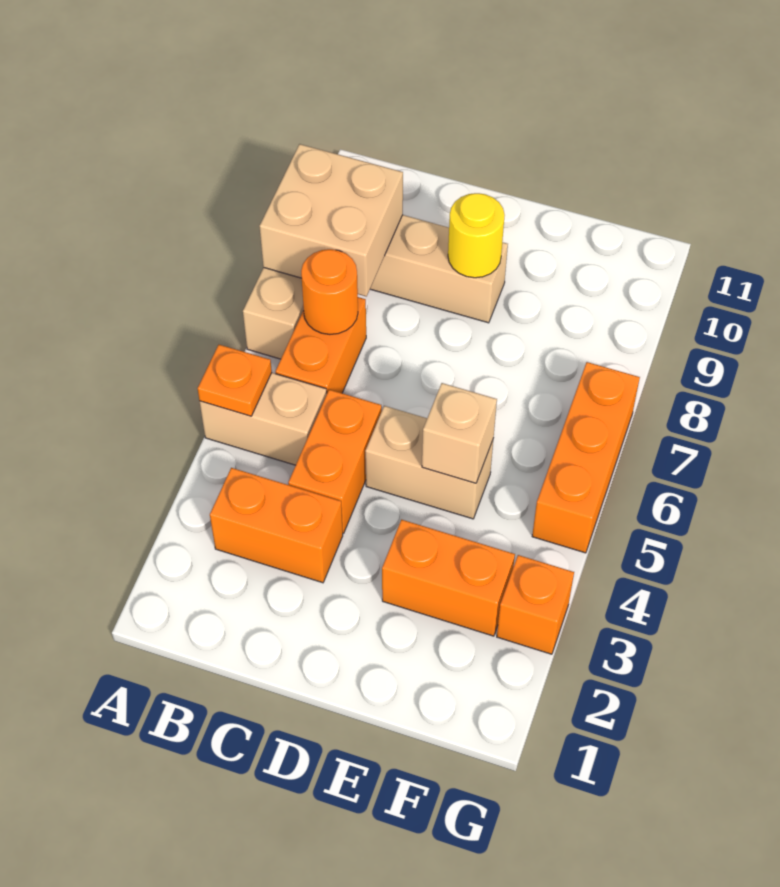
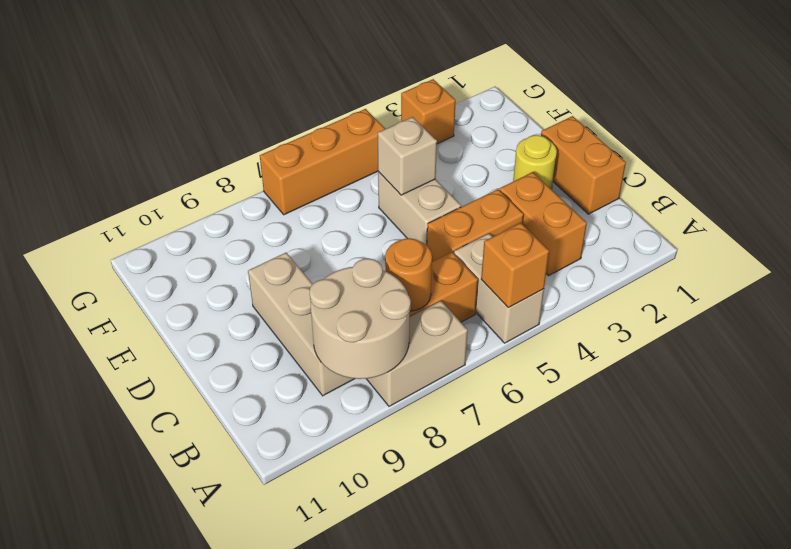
orange plate A5 level 2 -> orange brick A5 level 2
tan brick A8:B9 level 2 -> tan round brick A8:B9 level 2
yellow round brick D9 level 2 -> yellow round brick D2 level 1
orange brick E3:F3 level 1 -> orange brick C1:D1 level 1

